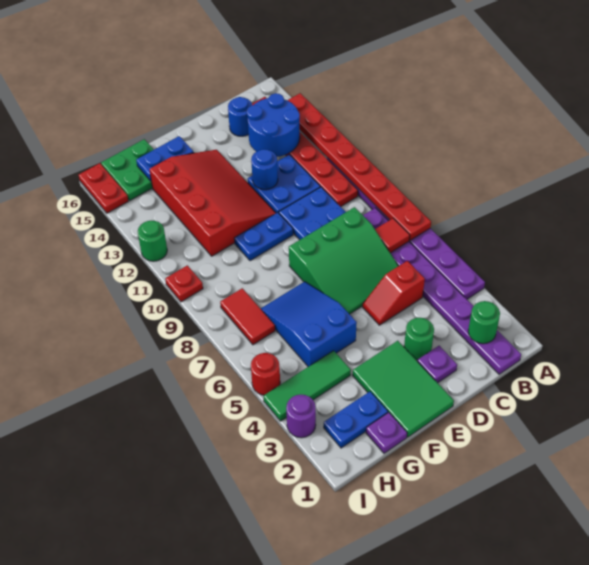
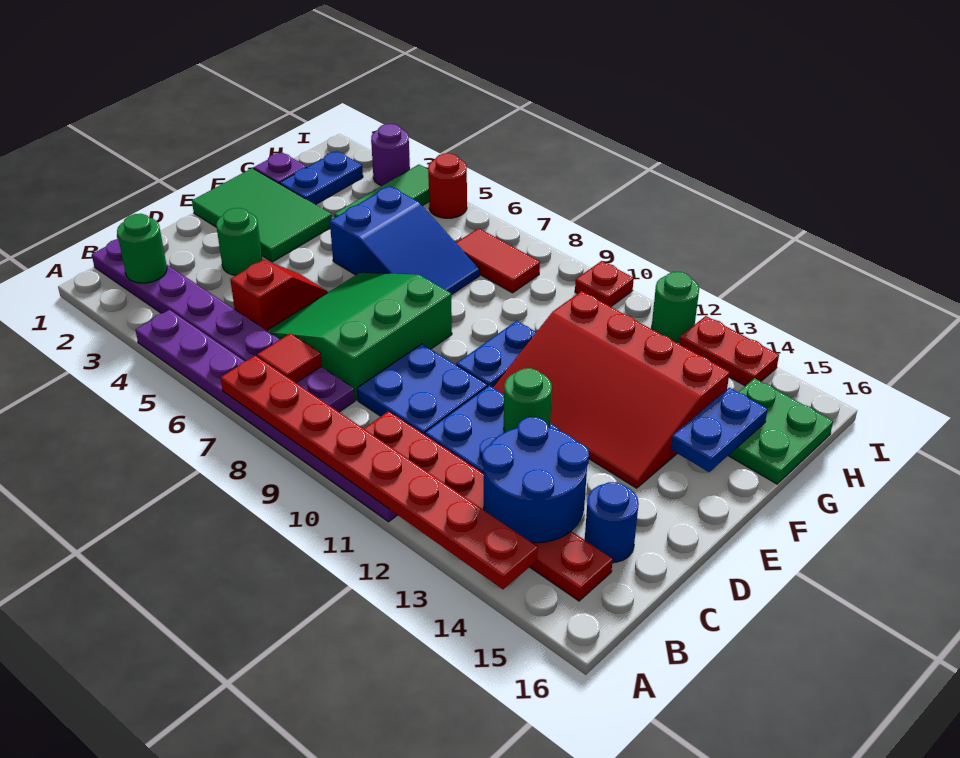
purple plate D2 level 1 -> none
blue round brick D12 level 2 -> green round brick D12 level 2
red plate I15:I16 level 1 -> red plate I13:I14 level 1

